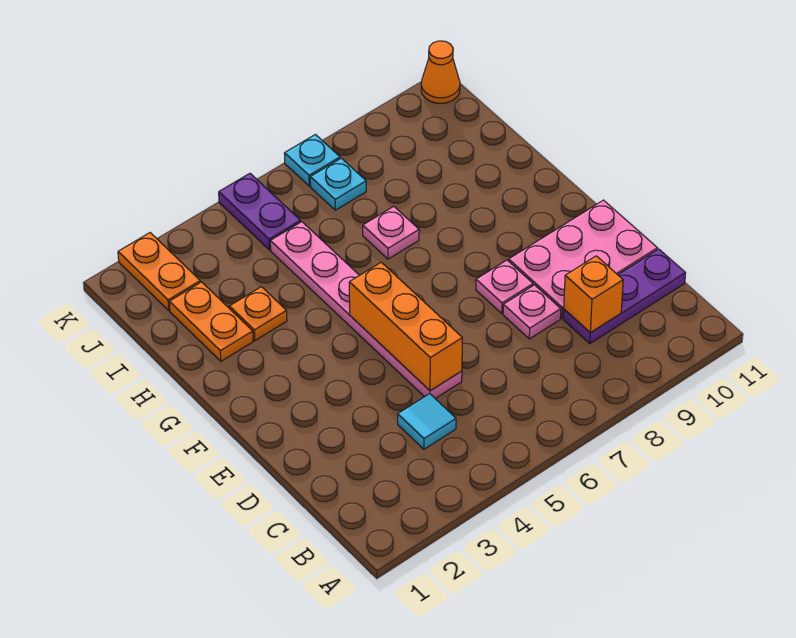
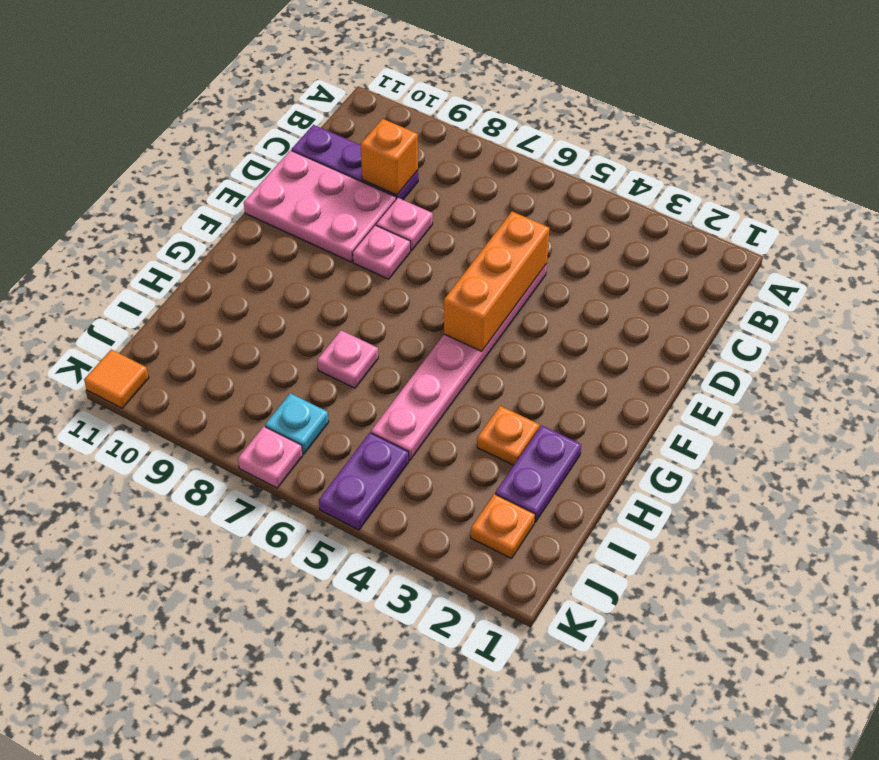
cyan tile C4 level 1 -> none
orange plate H2:I2 level 1 -> purple plate H2:I2 level 1
orange plate J2:K2 level 1 -> orange plate J2 level 1
cyan plate K7 level 1 -> pink plate K7 level 1
orange cone K11 level 1 -> orange tile K11 level 1

